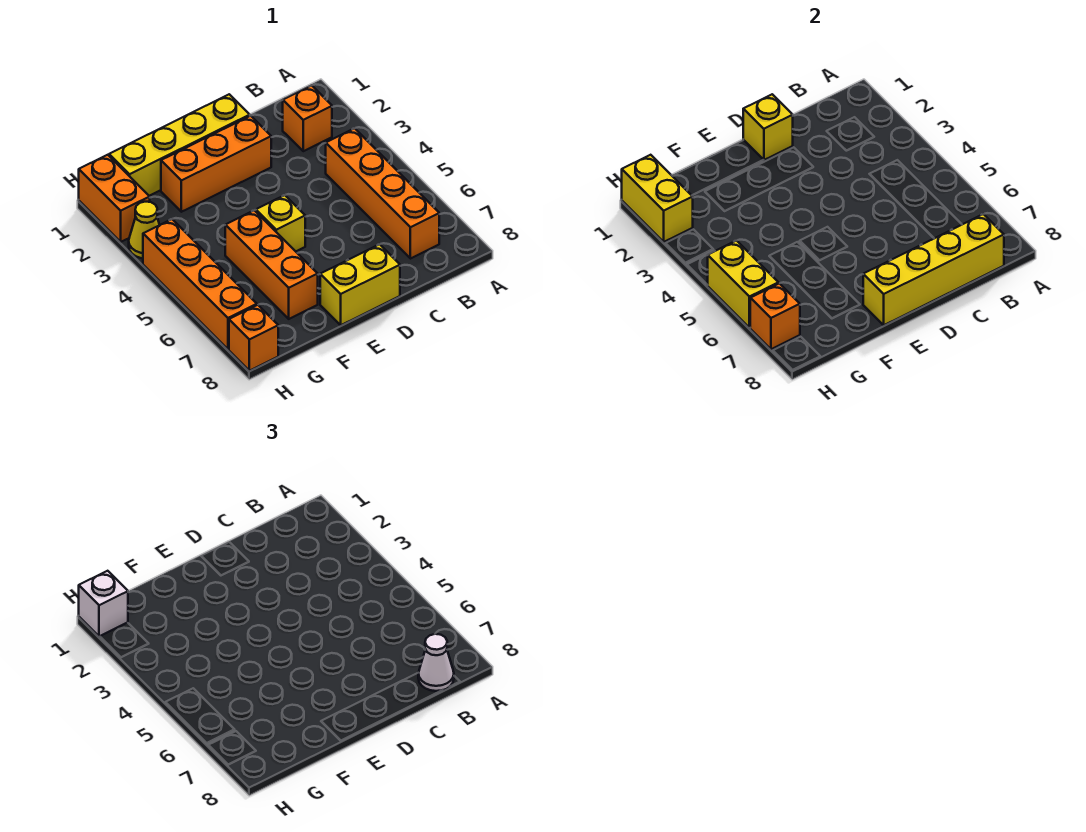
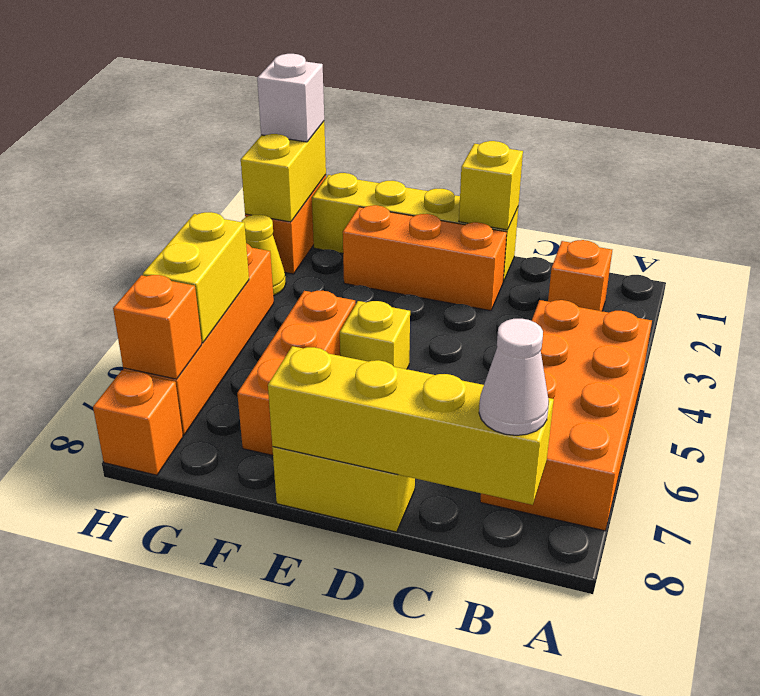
orange brick B4:B7 level 1 -> orange brick A4:B7 level 1

